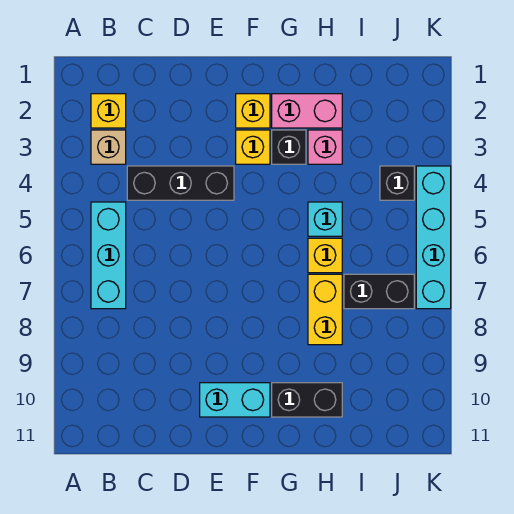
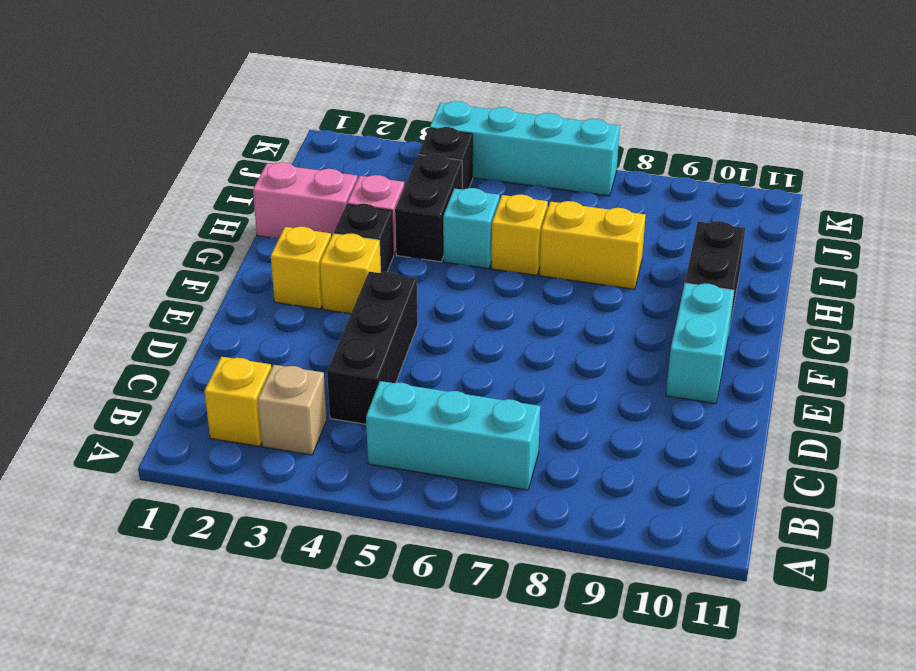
pink brick G2:H2 level 1 -> pink brick H1:H2 level 1
black brick I7:J7 level 1 -> black brick H4:I4 level 1

